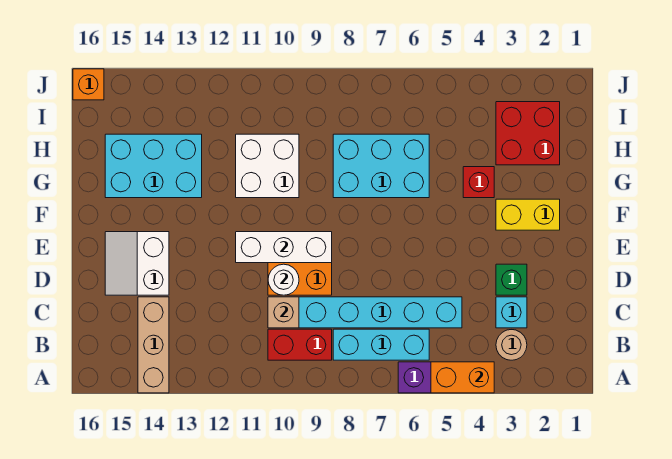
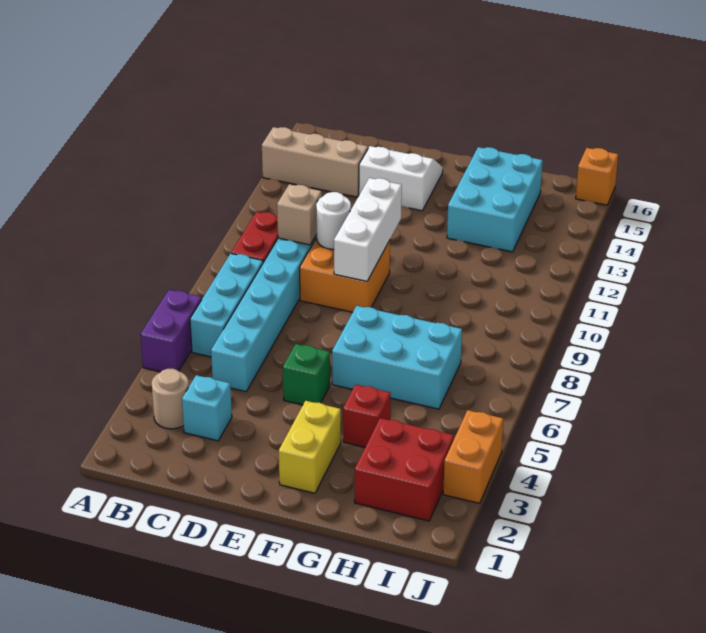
orange brick A4:A5 level 2 -> orange brick J3:J4 level 1
green brick D3 level 1 -> green brick E5 level 1
cyan brick G6:H8 level 1 -> cyan brick F6:H7 level 1
white brick G10:H11 level 1 -> none

